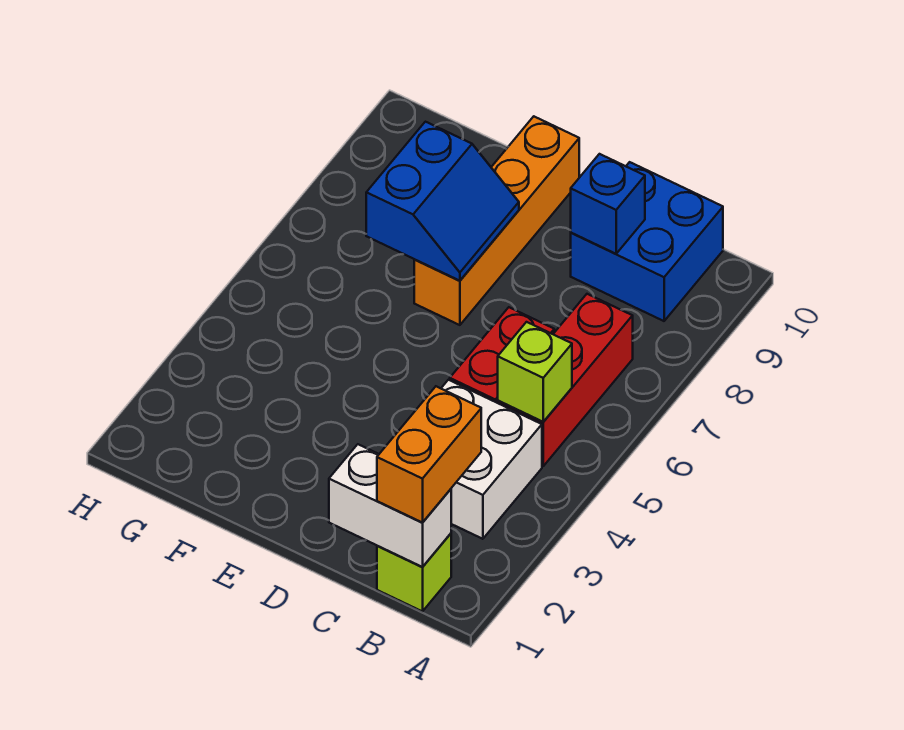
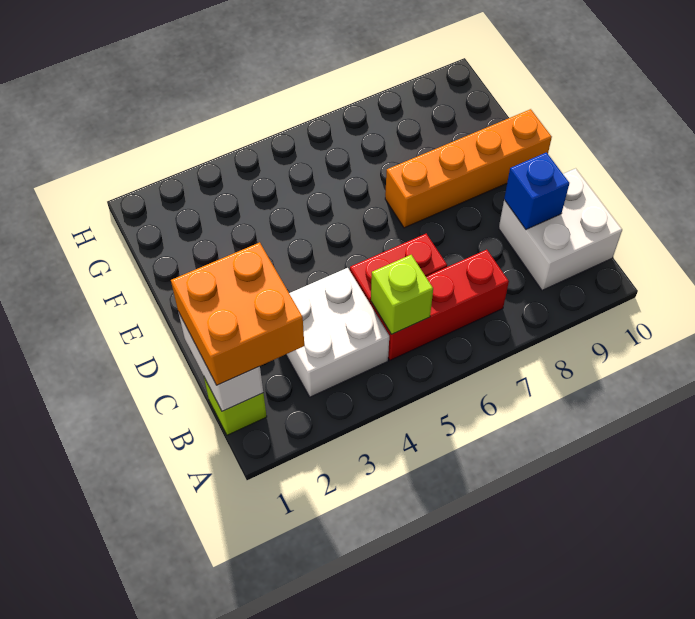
orange brick B1:B2 level 3 -> orange brick B1:C2 level 3
blue brick B9:C10 level 1 -> white brick B9:C10 level 1
blue slope E7:F8 level 2 top F -> none

